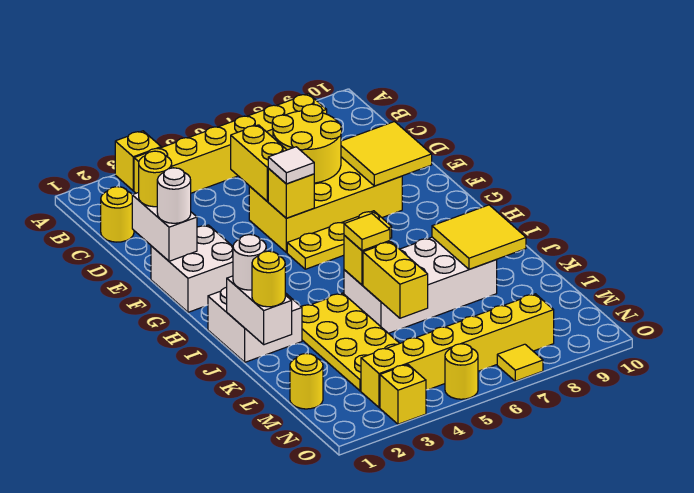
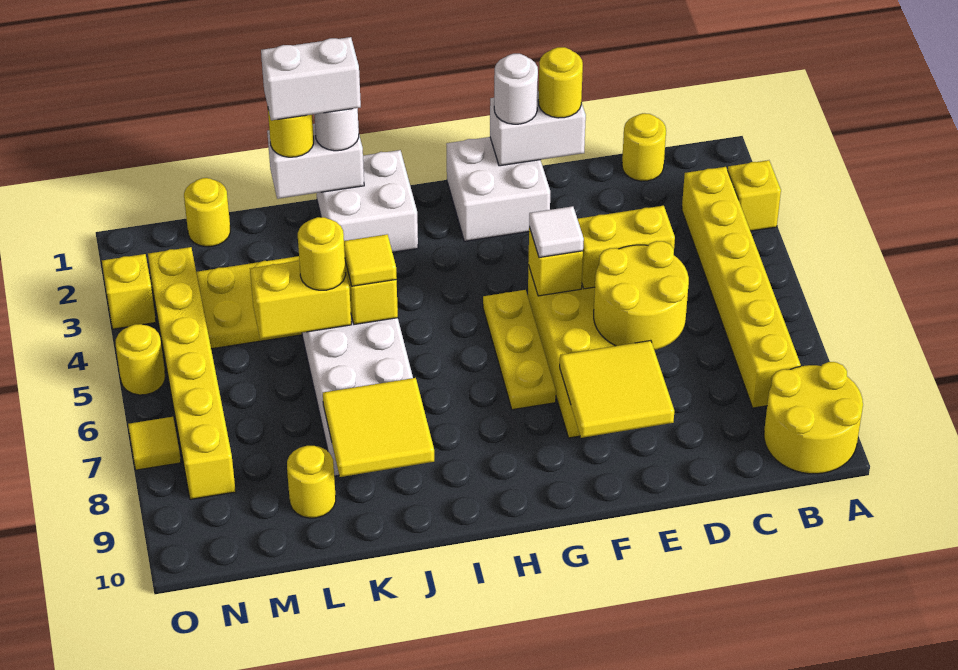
none -> yellow round brick A9:B10 level 1
none -> white brick J1:K1 level 4
none -> yellow round brick K5 level 3
none -> yellow round brick L9 level 1

